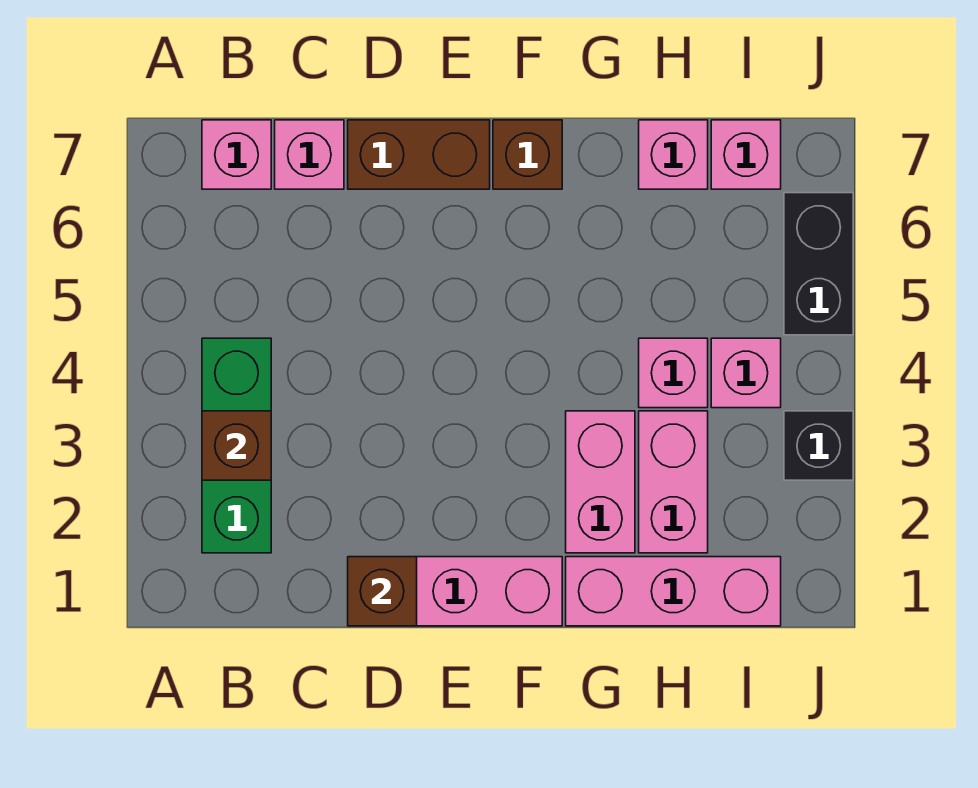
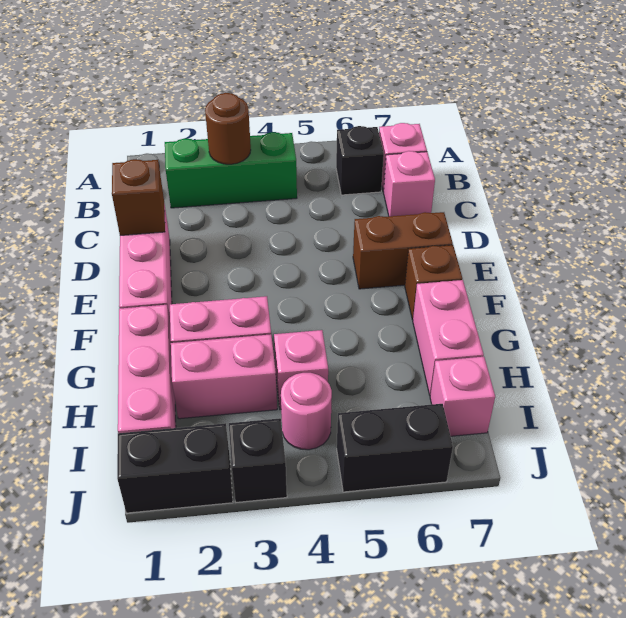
brown brick B3 level 2 -> brown round brick B3 level 2
none -> black brick B6 level 1
brown brick D7:E7 level 1 -> brown brick E6:E7 level 1
pink brick H7 level 1 -> pink brick G7:H7 level 1
pink brick I4 level 1 -> pink round brick I4 level 1
none -> black brick J1:J2 level 1

